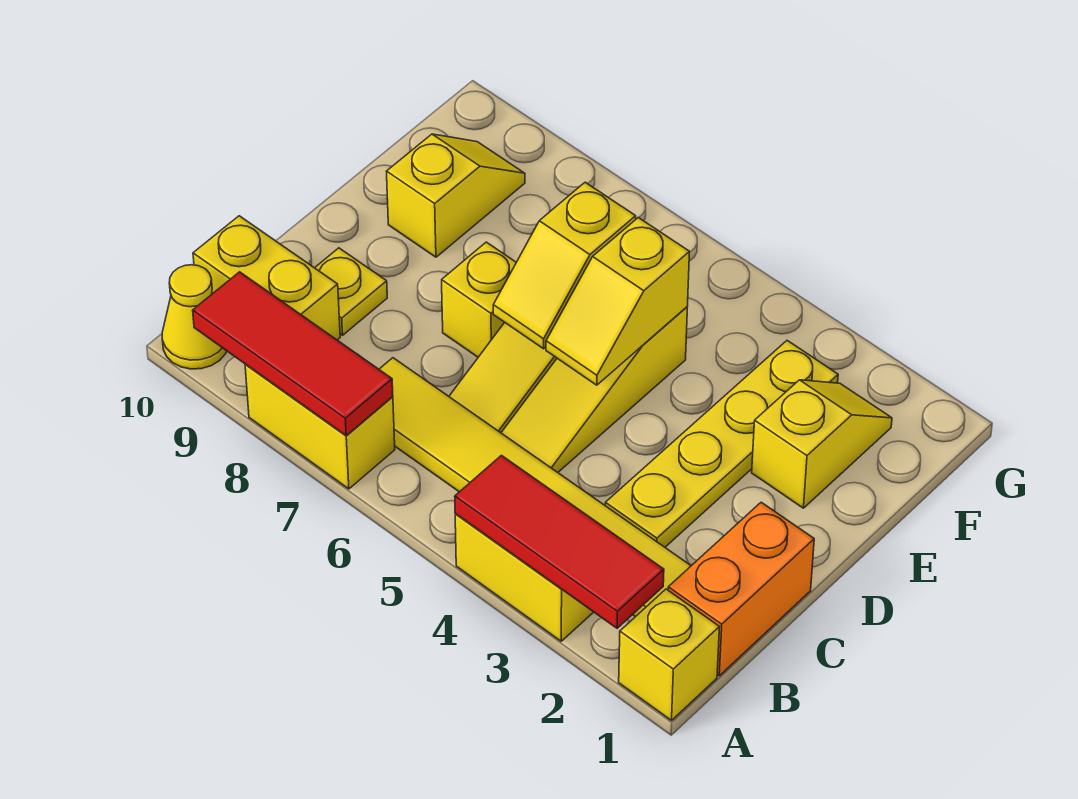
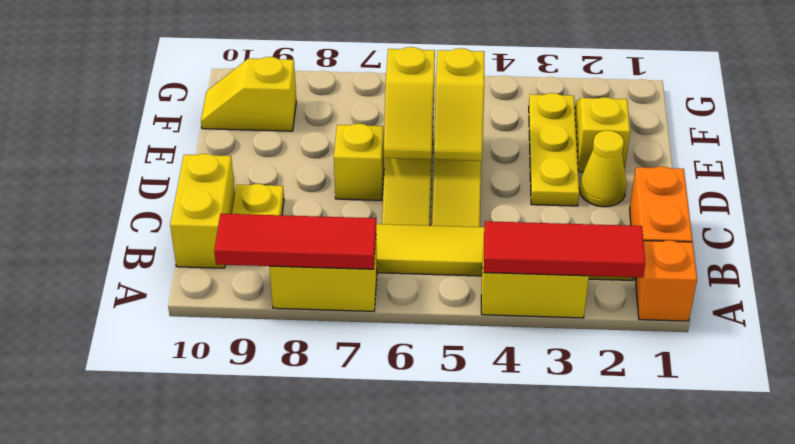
yellow brick A1 level 1 -> orange brick A1 level 1
yellow cone A10 level 1 -> yellow cone D2 level 1
yellow brick B9:B10 level 1 -> yellow brick B10:C10 level 1
yellow plate C3:F3 level 1 -> yellow plate D3:F3 level 1
yellow slope E9:F9 level 1 top E -> yellow slope F9:F10 level 1 top 9

